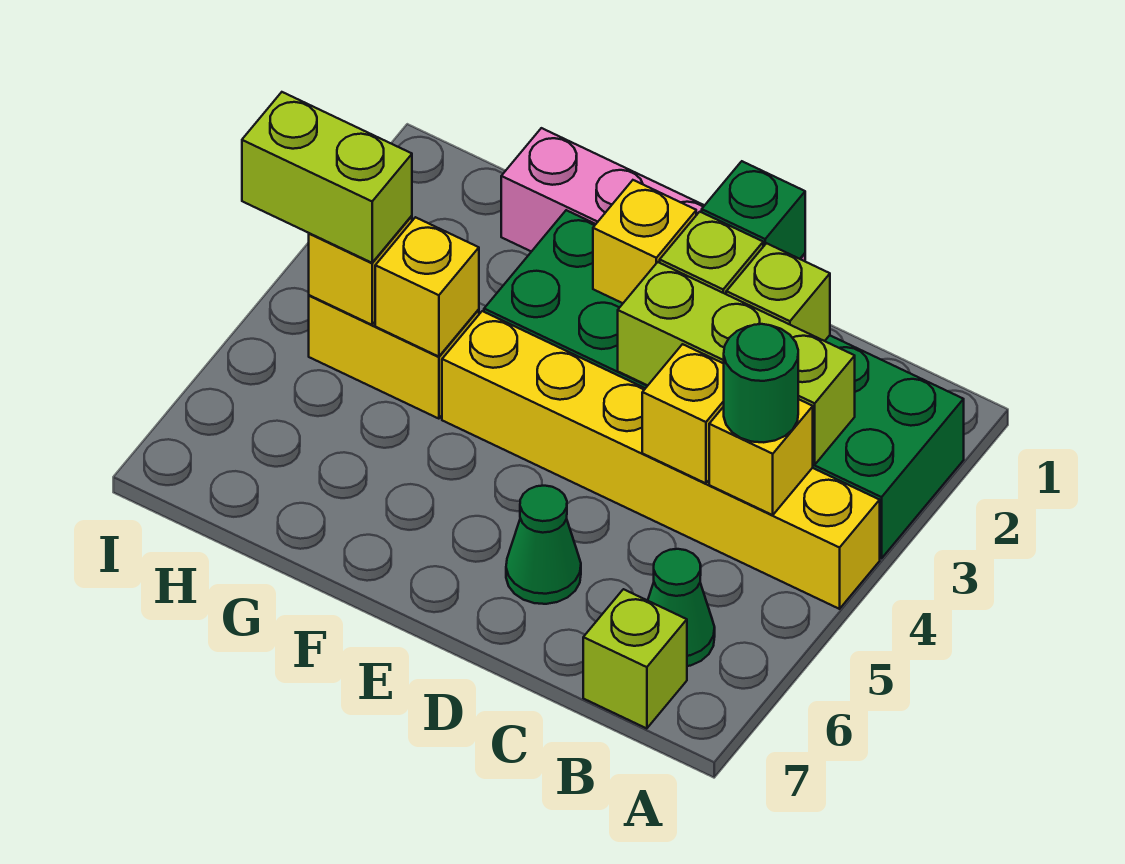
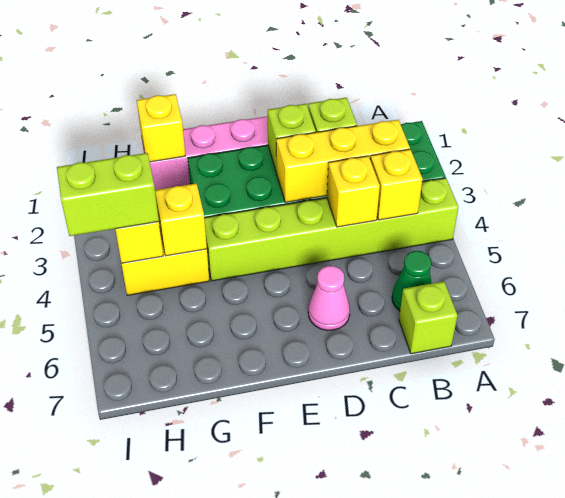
yellow brick A4:F4 level 1 -> lime brick A4:F4 level 1
lime brick B3:D3 level 2 -> yellow brick B3:D3 level 2
green round brick B4 level 3 -> none
green brick D1 level 2 -> none
green cone D6 level 1 -> pink cone D6 level 1
yellow brick E2 level 2 -> yellow brick G1 level 2

